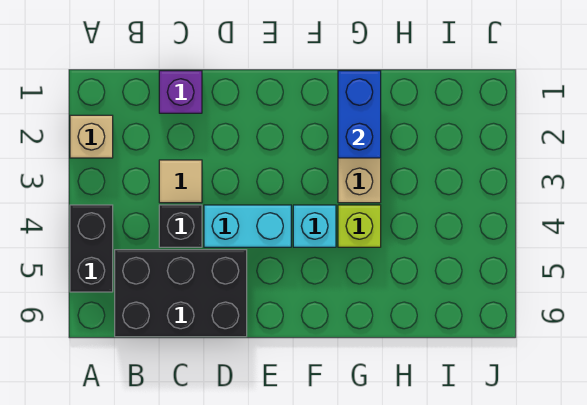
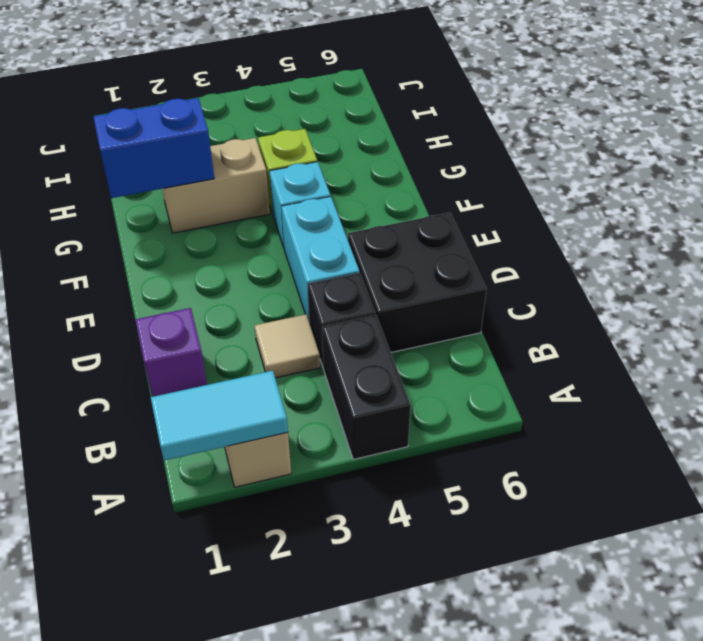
none -> cyan tile A1:A2 level 2
black brick A4:A5 level 1 -> black brick A4:B4 level 1
black brick B5:D6 level 1 -> black brick C5:D6 level 1

